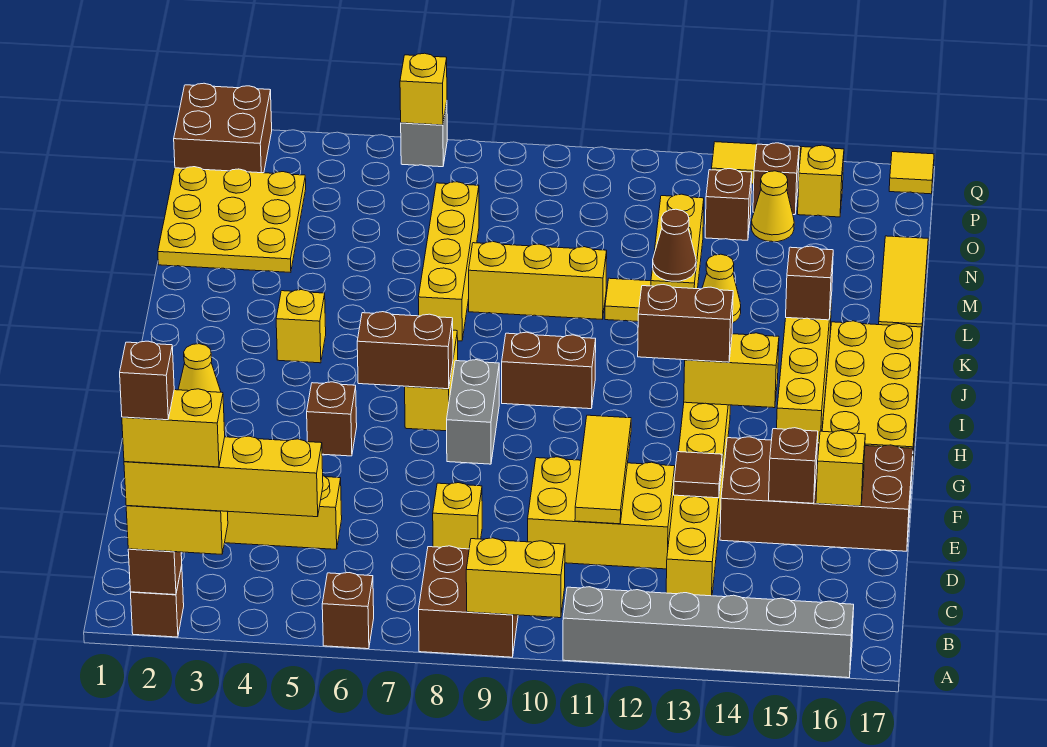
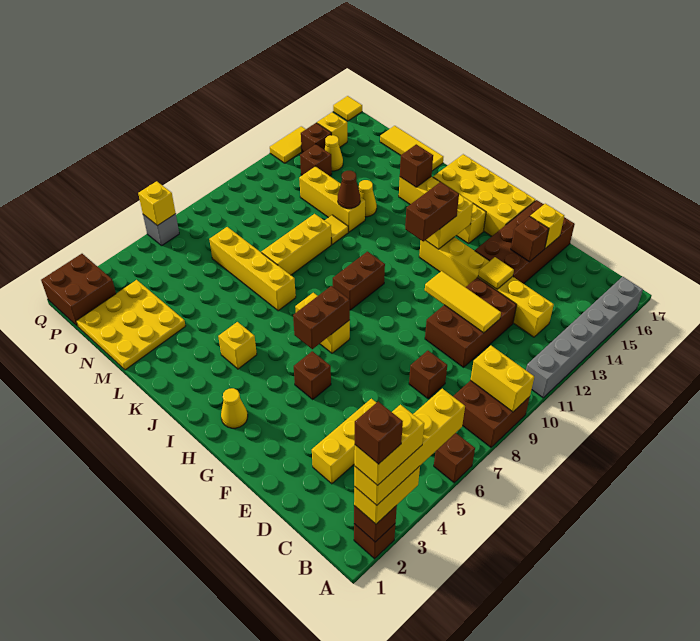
yellow brick A9:A10 level 2 -> yellow brick A9:B9 level 2
yellow brick D8 level 1 -> brown brick D8 level 1
yellow brick D10:E12 level 1 -> brown brick D10:E12 level 1
brown tile E13 level 2 -> yellow tile E13 level 2
grey brick G8:H8 level 1 -> none

